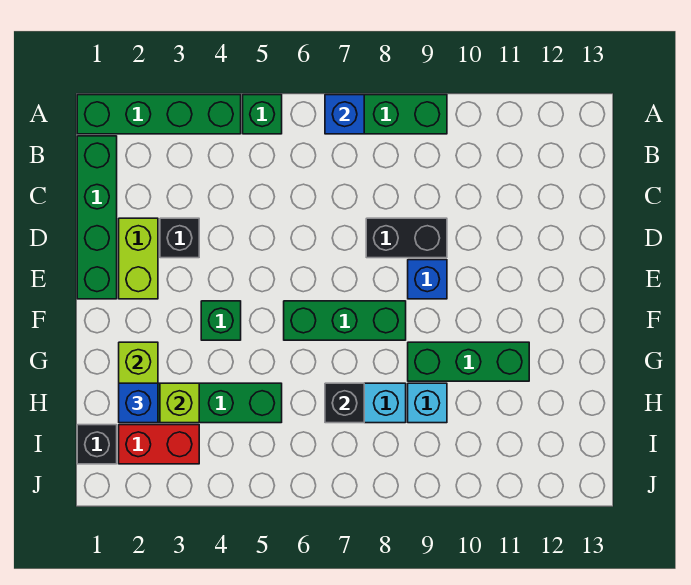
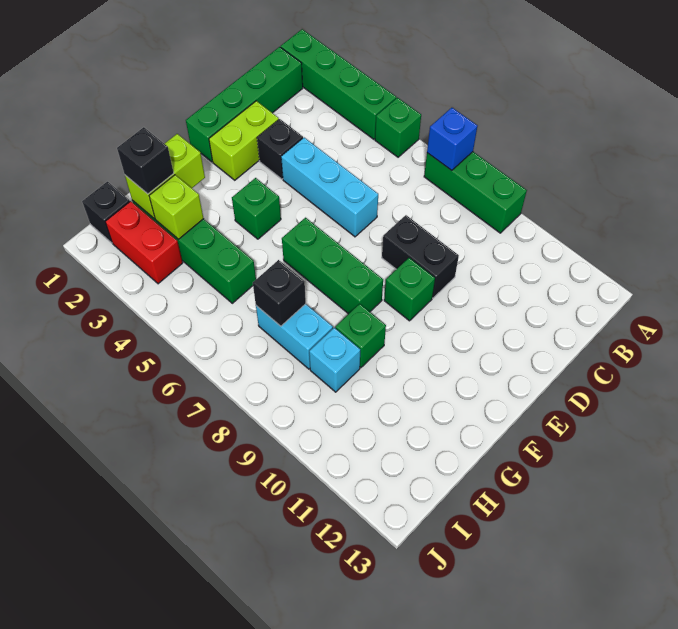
none -> cyan brick D4:D6 level 1
blue brick E9 level 1 -> green brick E9 level 1
green brick G9:G11 level 1 -> green brick G9 level 1
blue brick H2 level 3 -> black brick H2 level 3

